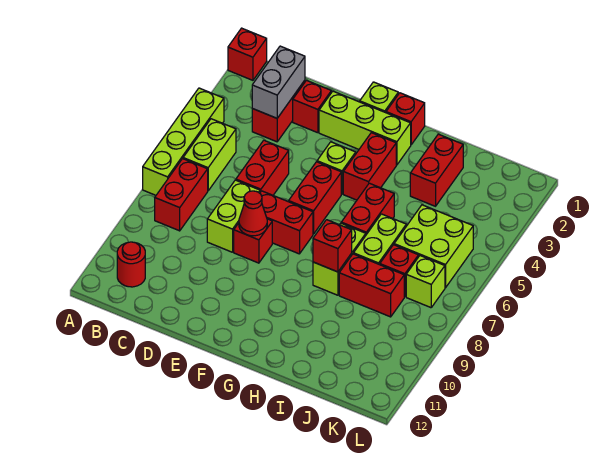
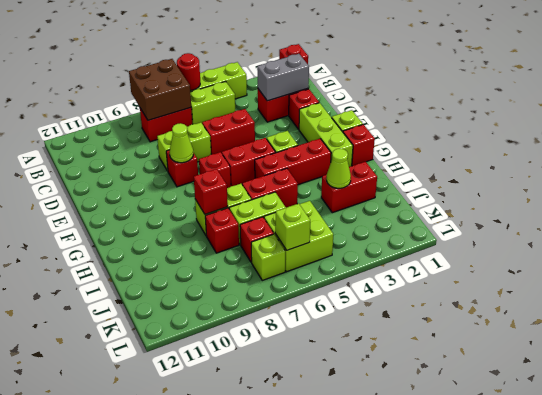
none -> brown brick A7:B8 level 2
red round brick B11 level 1 -> red round brick A6 level 2
red brick E7:F7 level 1 -> red brick F7 level 1
red cone E8 level 2 -> lime cone E8 level 2
red brick G3:G4 level 1 -> red brick G3:G5 level 1
none -> lime cone I3 level 2
red brick I8:J8 level 1 -> red brick I8 level 1
none -> lime brick K6 level 2

